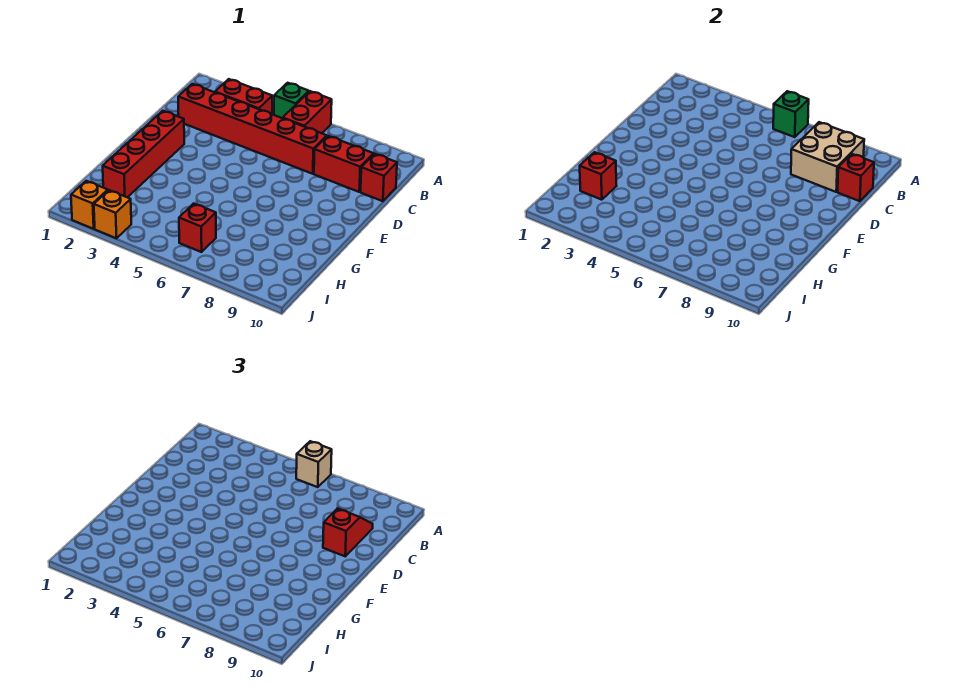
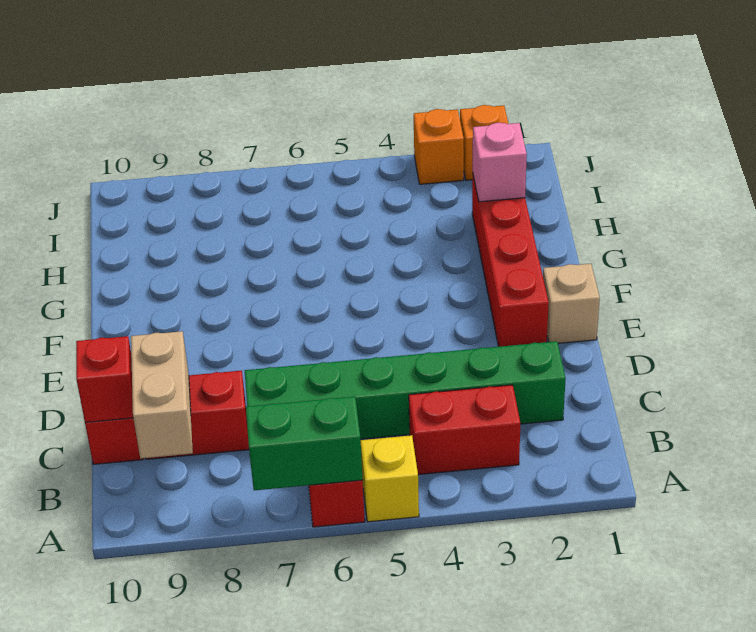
green brick A5 level 1 -> yellow brick A5 level 1
green brick A6 level 2 -> green brick A6:A7 level 2
tan brick A6 level 3 -> tan brick E1 level 1
tan brick B8:C9 level 2 -> tan brick B9:C9 level 2
red brick C2:C7 level 1 -> green brick C2:C7 level 1
red slope C9:D9 level 3 top D -> none
red brick H2 level 2 -> pink brick H2 level 2
red brick I6 level 1 -> none

